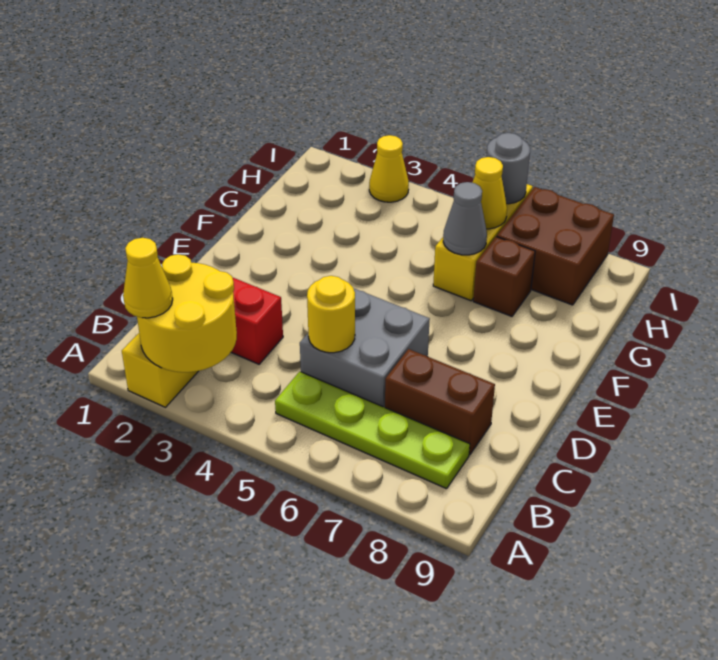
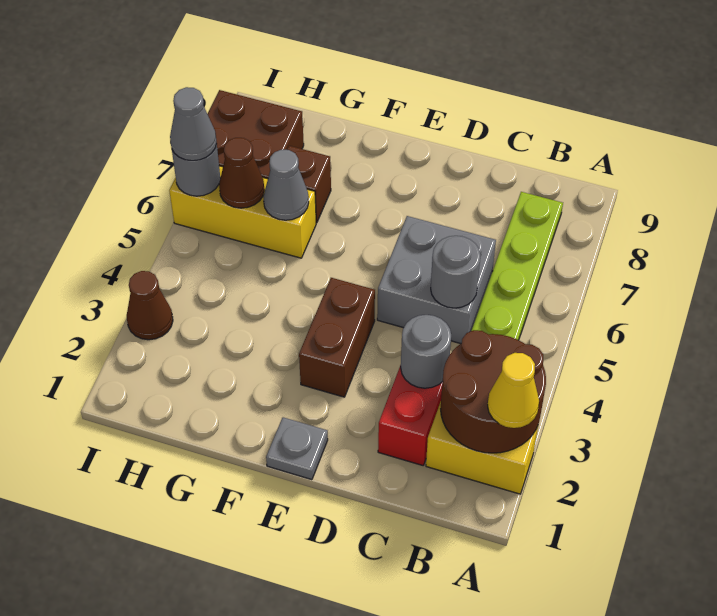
yellow round brick A2:B3 level 2 -> brown round brick A2:B3 level 2
none -> grey round brick C3 level 2
yellow round brick C5 level 2 -> grey round brick C5 level 2
brown brick C7:C8 level 1 -> brown brick E3:E4 level 1
none -> grey plate E1 level 1
yellow cone H6 level 2 -> brown cone H6 level 2
yellow cone I3 level 1 -> brown cone I3 level 1
none -> grey cone I6 level 3

